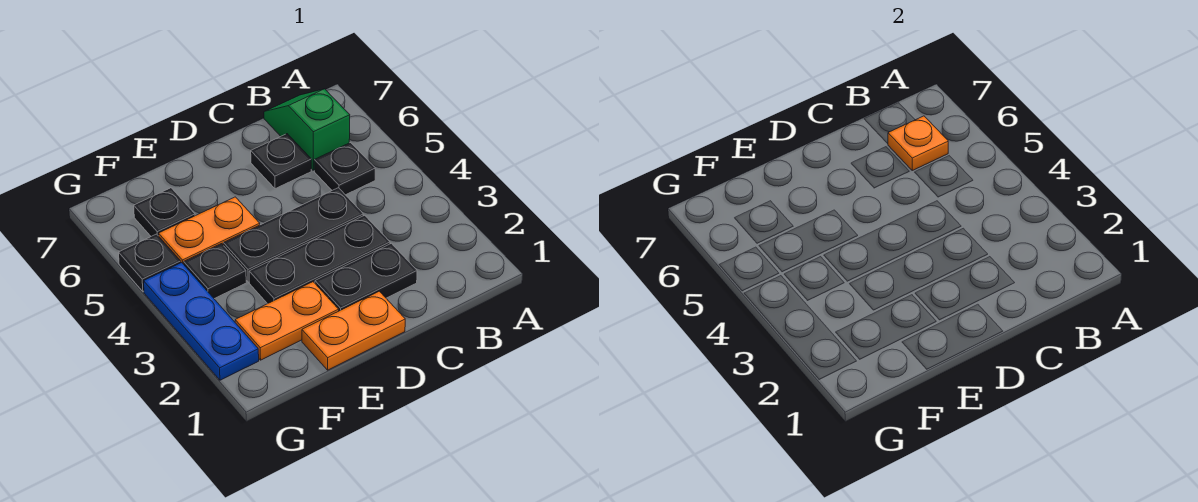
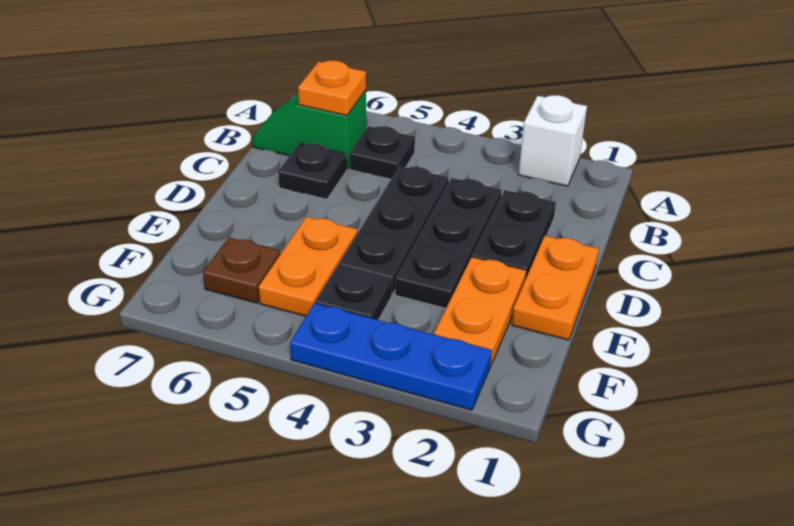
none -> white brick A2 level 1
black plate F6 level 1 -> brown plate F6 level 1
black plate G5 level 1 -> none

